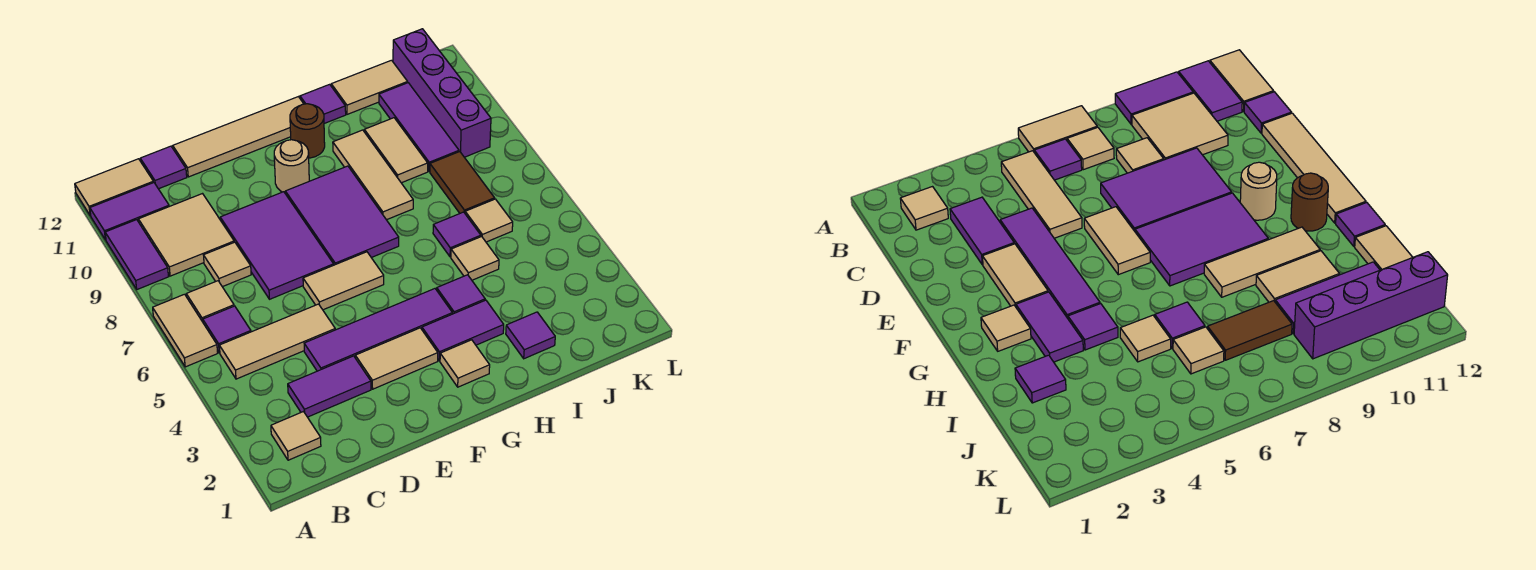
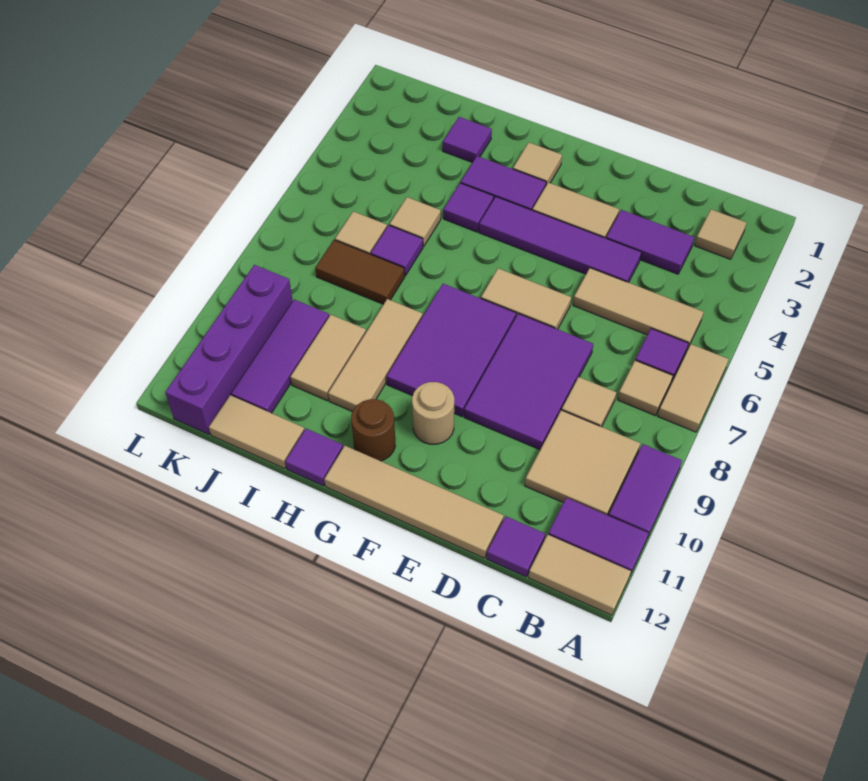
brown tile J7:J8 level 1 -> brown tile I7:J7 level 1

